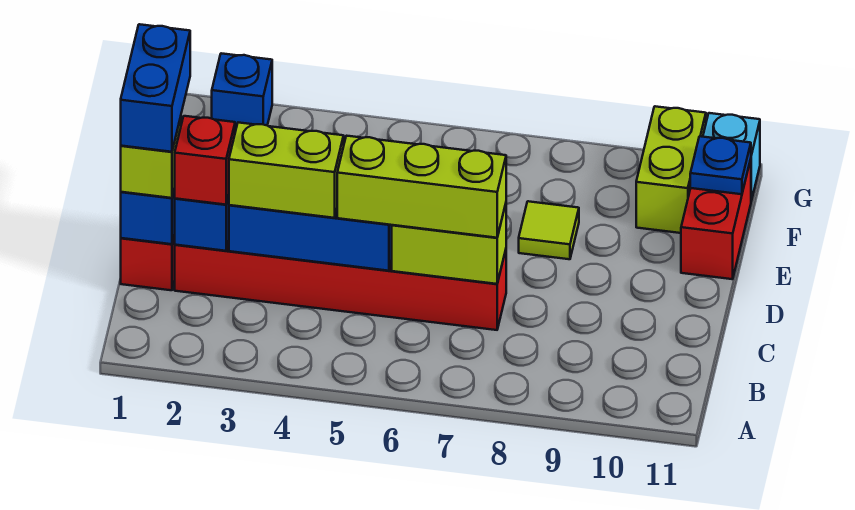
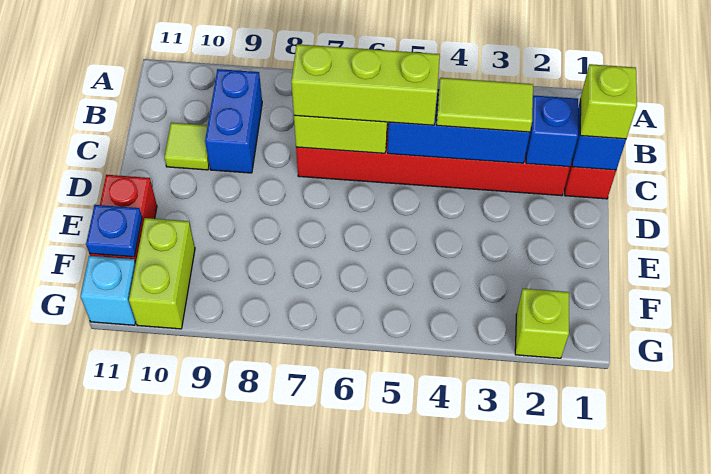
blue brick C1:D1 level 4 -> blue brick B9:C9 level 1
red brick C2 level 3 -> none
lime brick C3:C4 level 3 -> lime tile C3:C4 level 3
lime tile E8 level 1 -> lime tile C10 level 1
blue brick G2 level 1 -> lime brick G2 level 1

